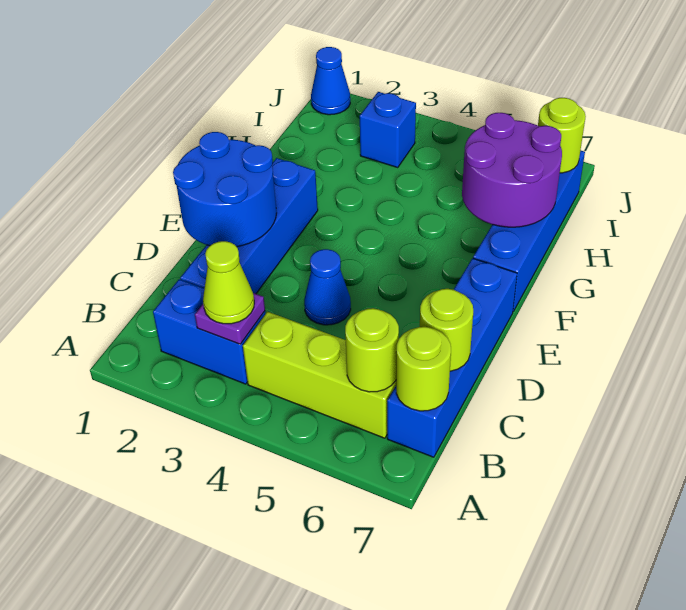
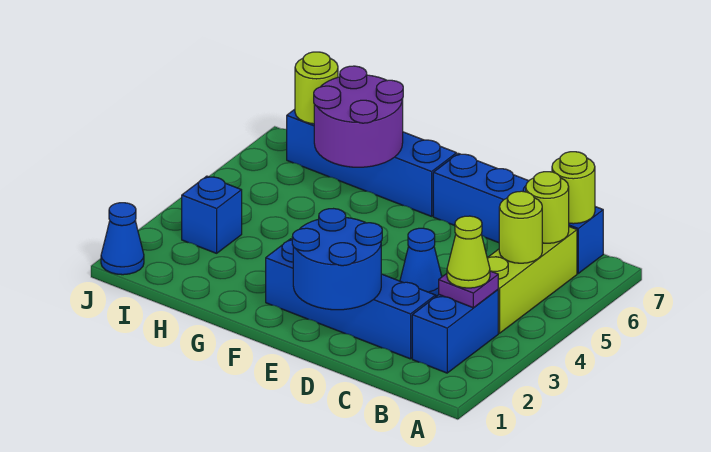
lime round brick C7 level 2 -> lime round brick B5 level 2

